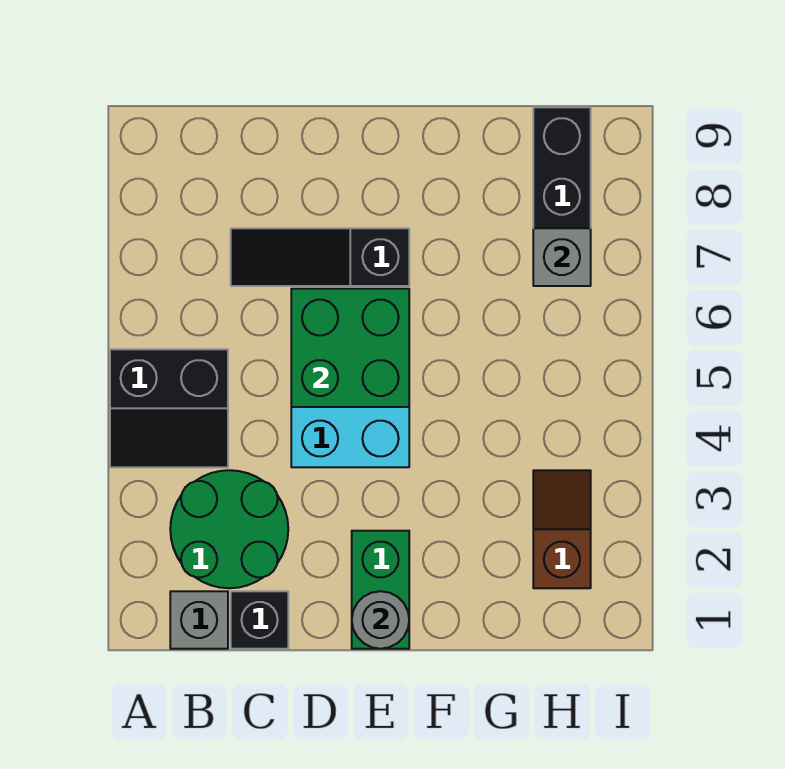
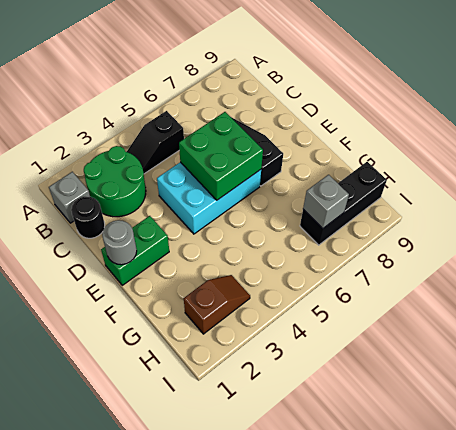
black slope A4:B5 level 1 top 5 -> black slope B4:B5 level 1 top 5
black brick C1 level 1 -> black round brick C1 level 1

